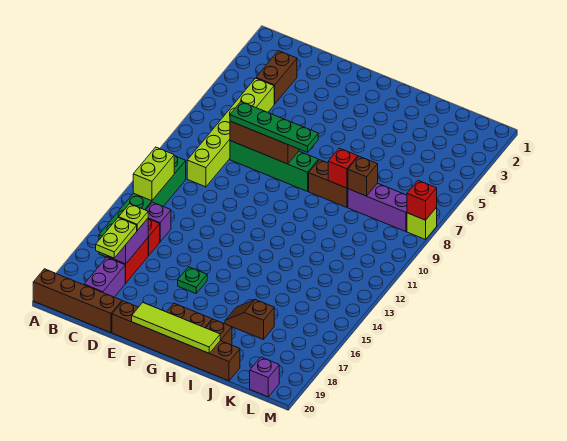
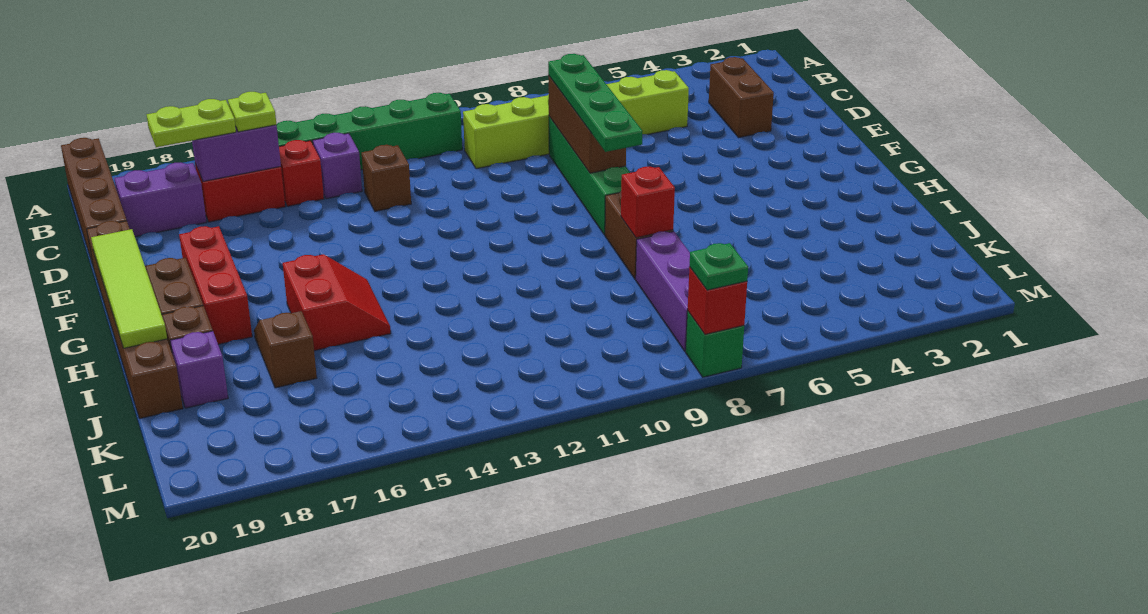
lime brick B12:B13 level 2 -> none
brown brick C3:C4 level 1 -> brown brick C3:D3 level 1
green plate F16 level 1 -> green plate M8 level 3
none -> red brick F18:H18 level 1
none -> red slope H15:I16 level 1 top 16
brown brick J8 level 2 -> brown brick D13 level 1
purple brick L20 level 1 -> purple brick J19 level 1
lime brick M8 level 1 -> green brick M8 level 1

